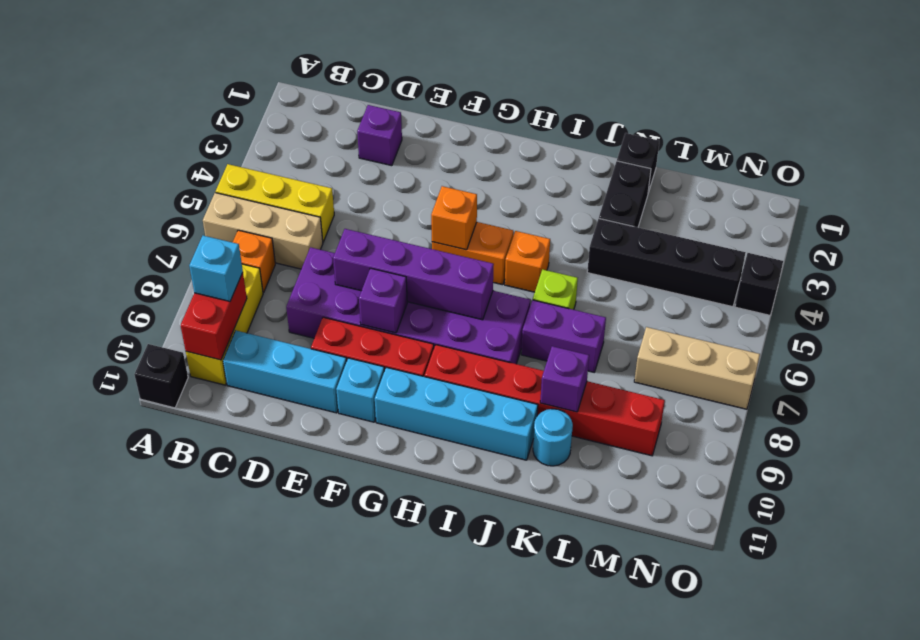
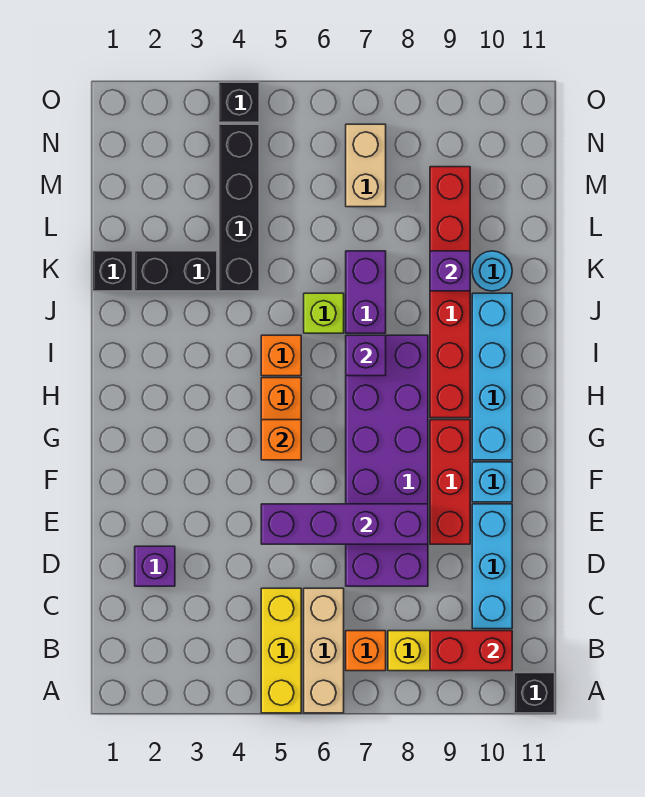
cyan brick B9 level 3 -> none
purple brick E7:H7 level 2 -> purple brick E5:E8 level 2
purple brick F8 level 2 -> purple brick I7 level 2
tan brick M7:O7 level 1 -> tan brick M7:N7 level 1

